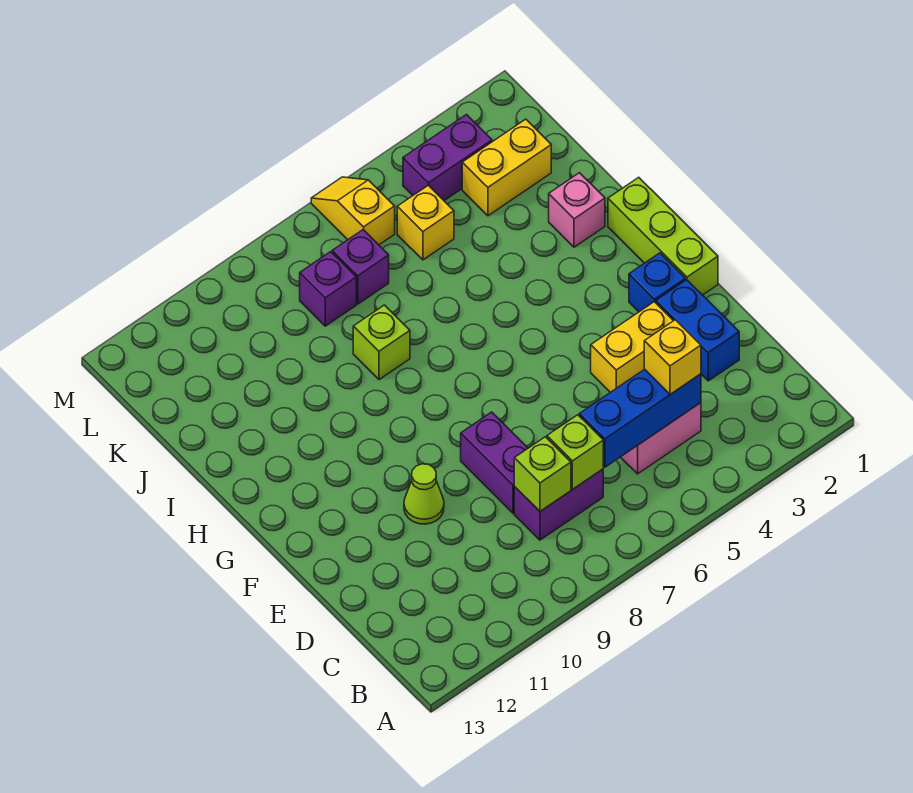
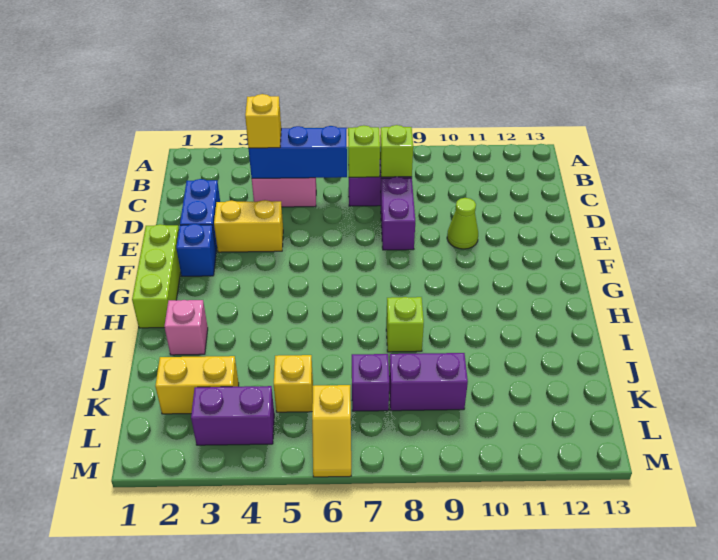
purple brick K8 level 1 -> purple brick K8:K9 level 1

